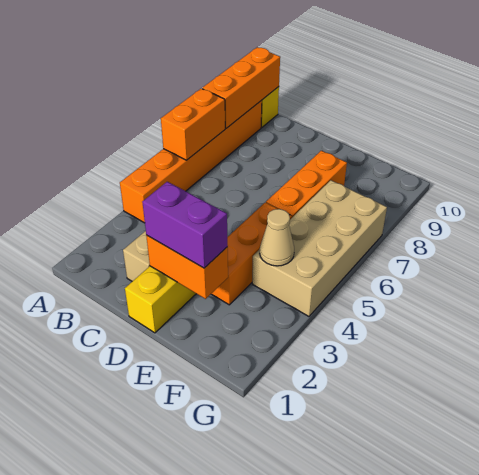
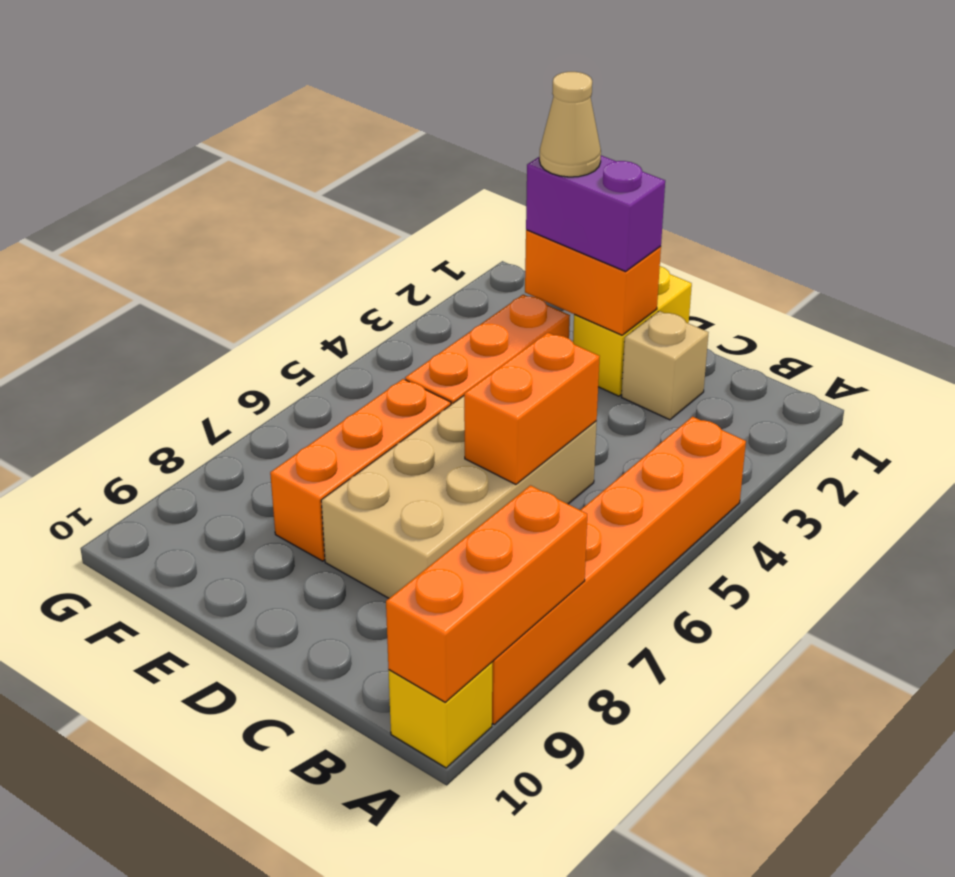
orange brick A6:A7 level 2 -> orange brick C5:C6 level 2
tan brick F4:G7 level 1 -> tan brick C5:D8 level 1
tan cone F4 level 2 -> tan cone E2 level 4

